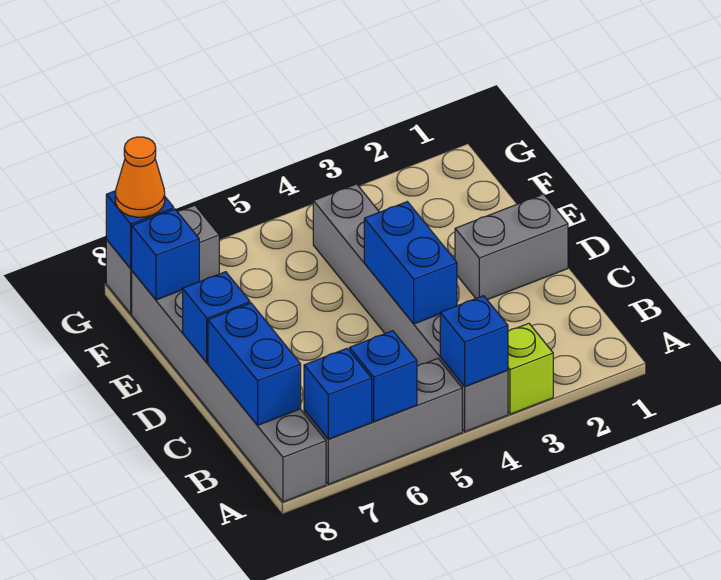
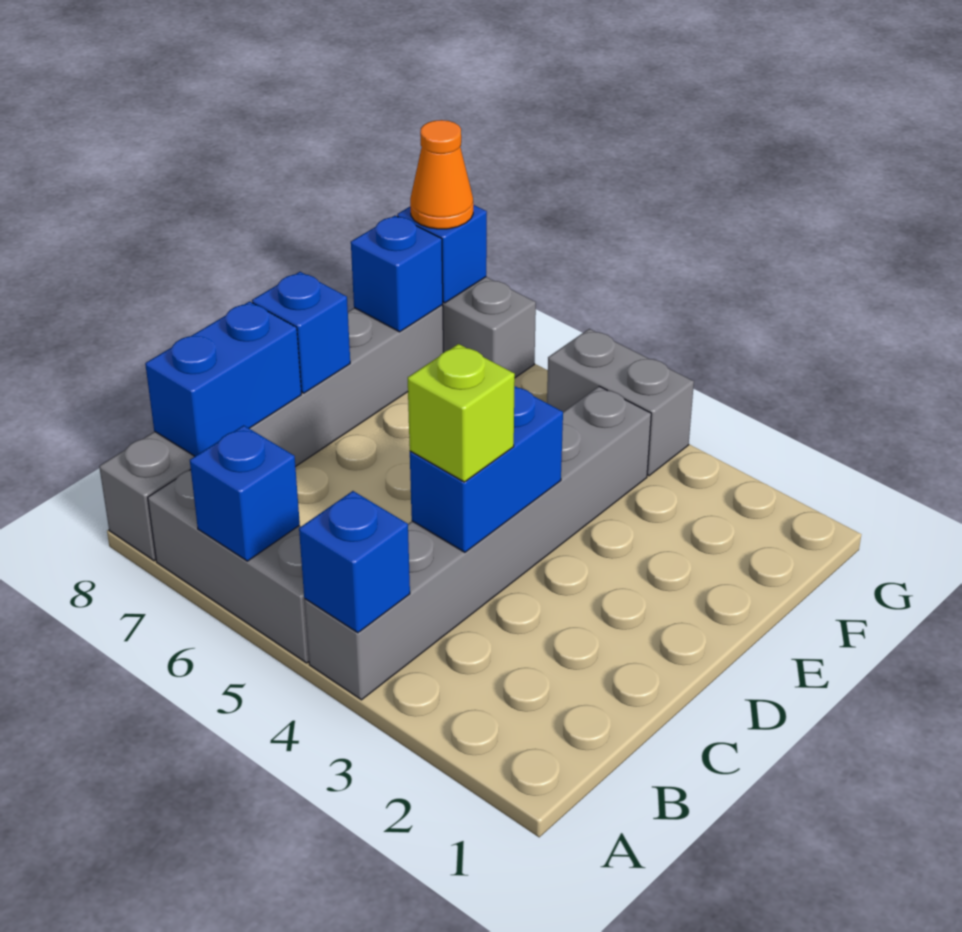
lime brick A3 level 1 -> lime brick C4 level 3
blue brick A7 level 2 -> none
grey brick D1:D2 level 1 -> grey brick G4:G5 level 1

